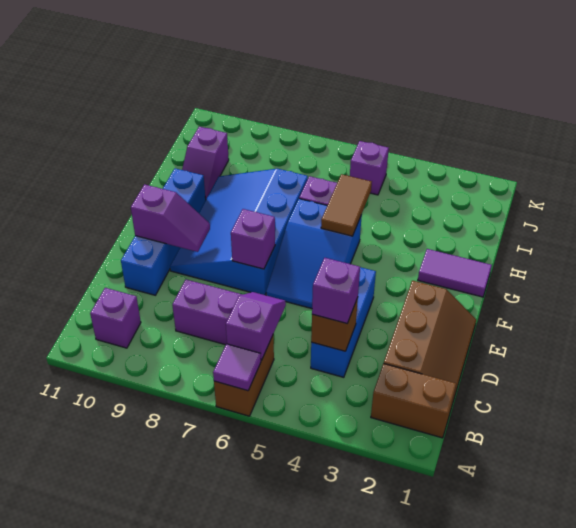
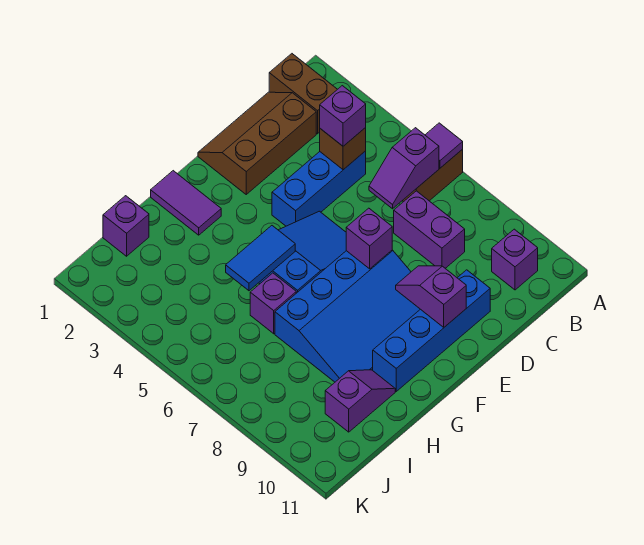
brown tile G5:H5 level 2 -> blue tile G5:H5 level 2
purple brick J5 level 1 -> purple brick I1 level 1

